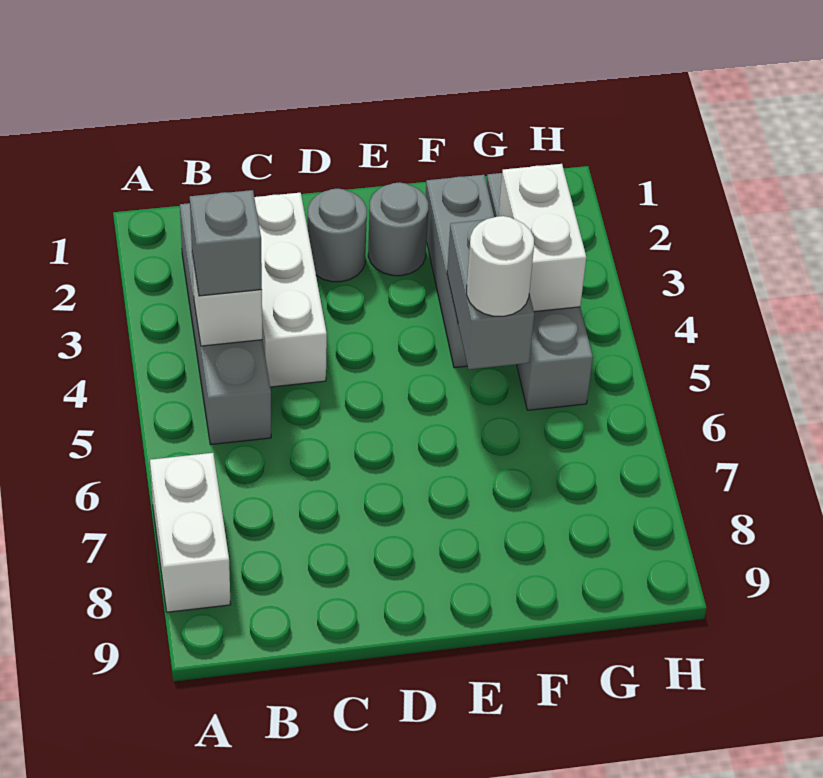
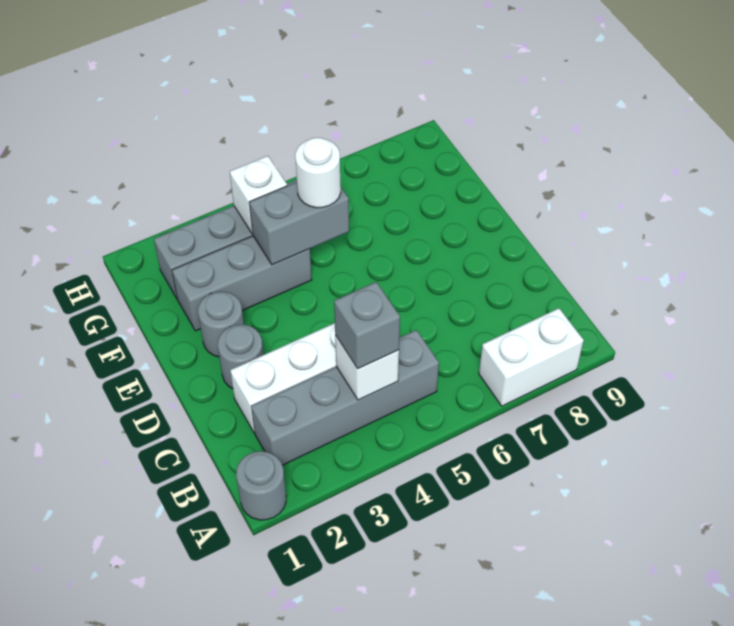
none -> grey round brick A1 level 1
white brick G3:G4 level 2 -> white brick G4 level 2

